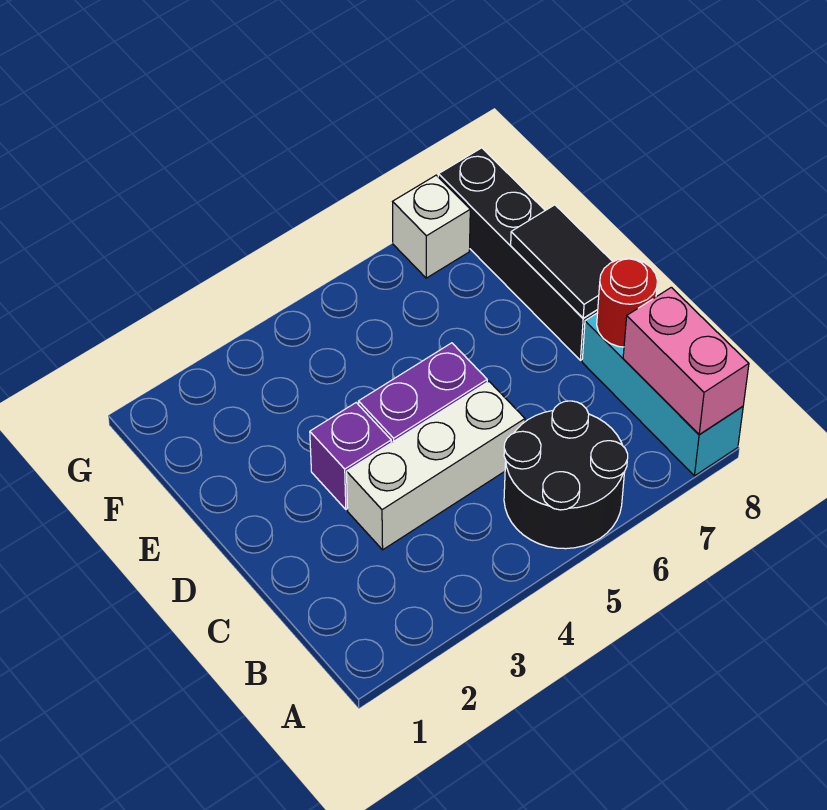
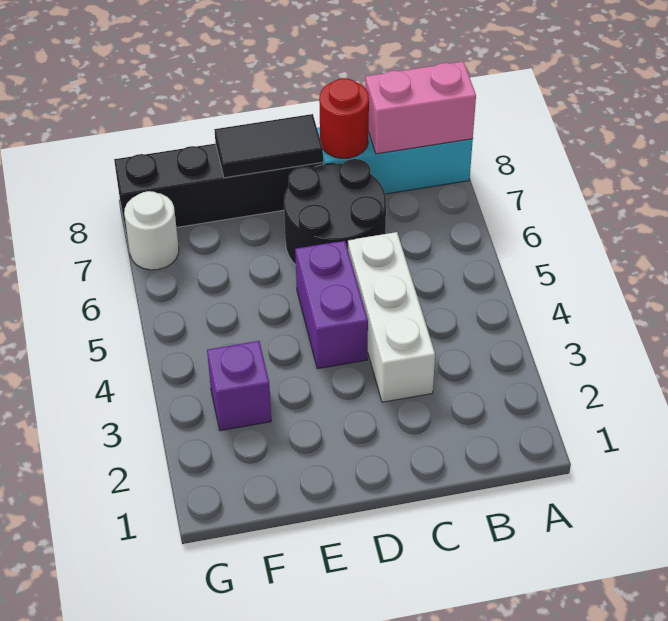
black round brick A5:B6 level 1 -> black round brick C6:D7 level 1
purple brick D3 level 1 -> purple brick F3 level 1
white brick G7 level 1 -> white round brick G7 level 1

